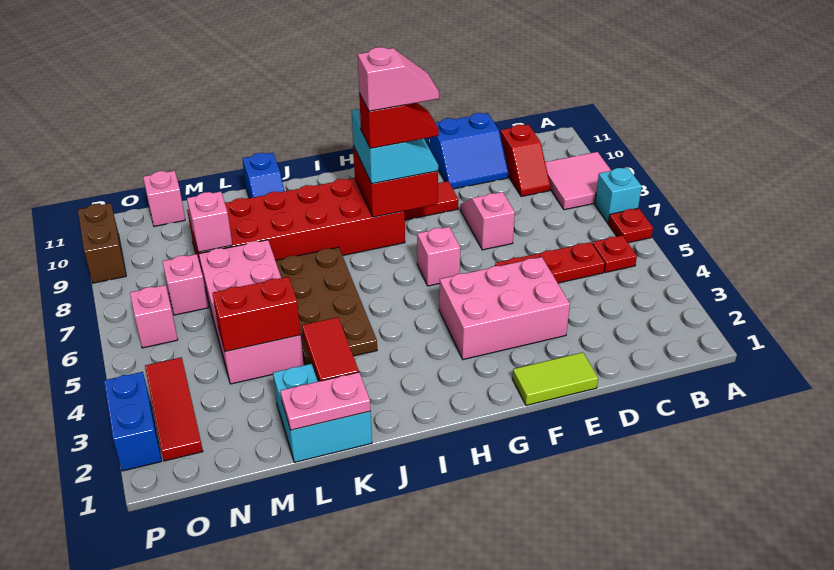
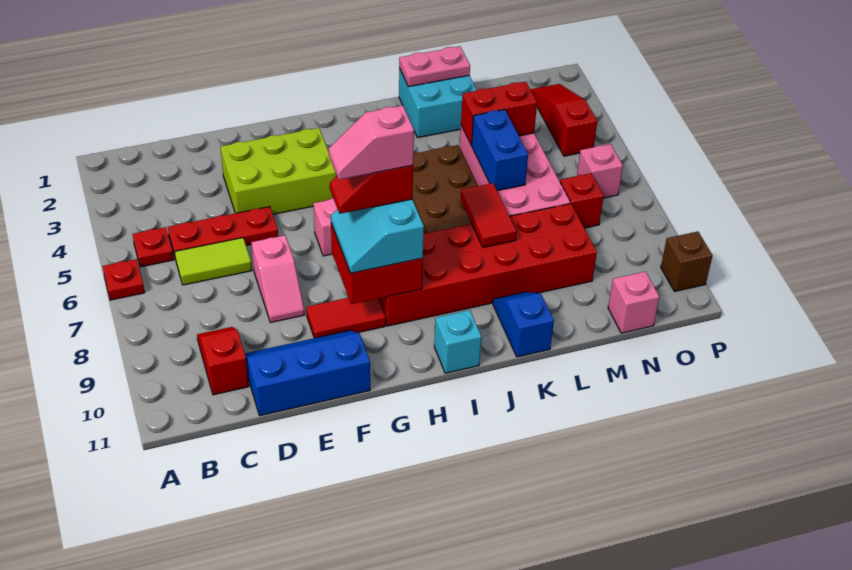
cyan brick A7 level 1 -> cyan brick I11 level 1
pink tile A8:B9 level 1 -> none
blue slope D10:E11 level 1 top 11 -> blue slope D10:F11 level 1 top 11
lime tile E1:F1 level 1 -> lime tile C6:D6 level 1
pink brick E3:G4 level 1 -> lime brick E3:G4 level 1
red tile K2:K3 level 2 -> red tile K7:K8 level 2
pink brick M8 level 2 -> none
pink brick N7 level 1 -> red brick N7 level 1
red tile O2:O4 level 1 -> red slope O2:O4 level 1 top 4
blue brick P2:P3 level 1 -> blue brick L5:L6 level 2
brown brick P9:P10 level 1 -> brown brick P10 level 1

